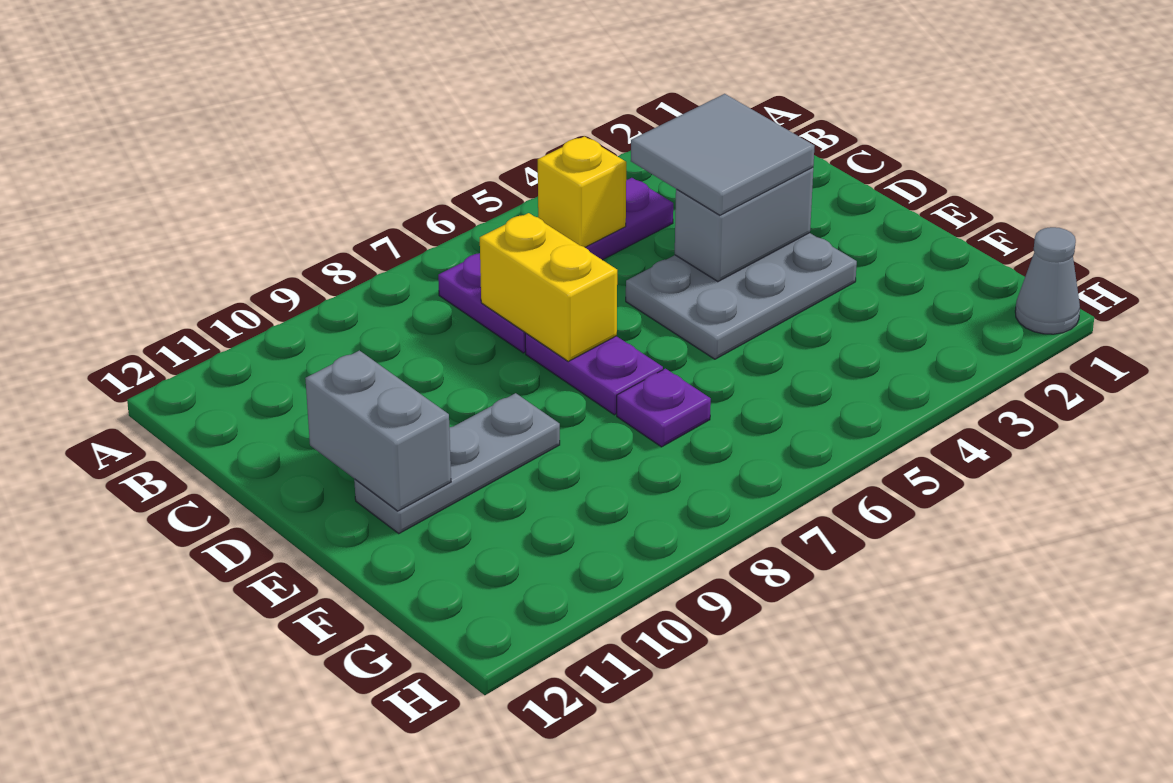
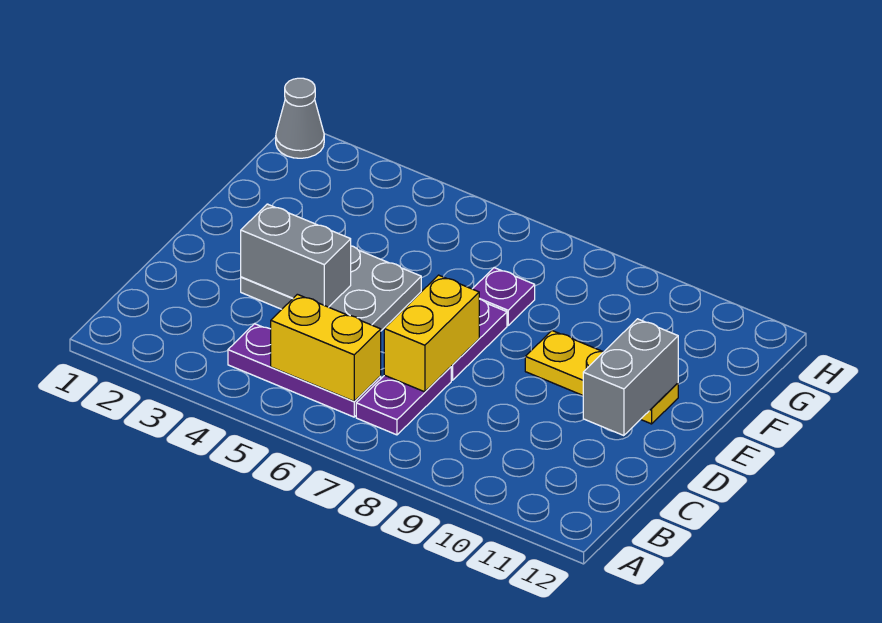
yellow brick B5 level 2 -> yellow brick B5:B6 level 2
grey tile C3:D4 level 3 -> none
grey plate E9:E11 level 1 -> yellow plate E9:E11 level 1

